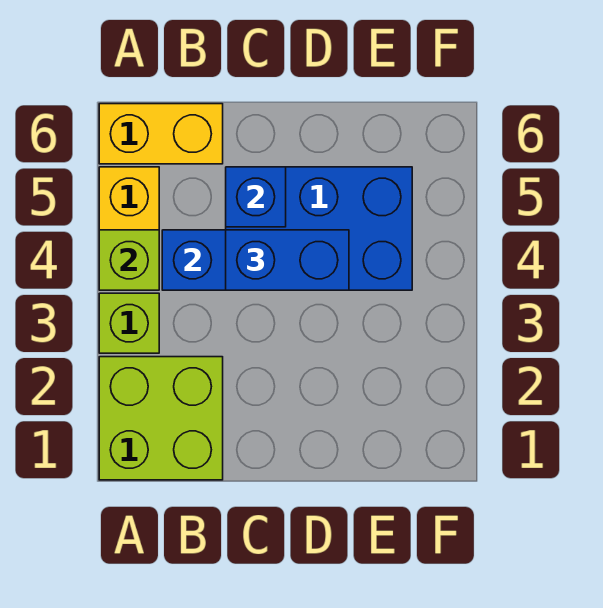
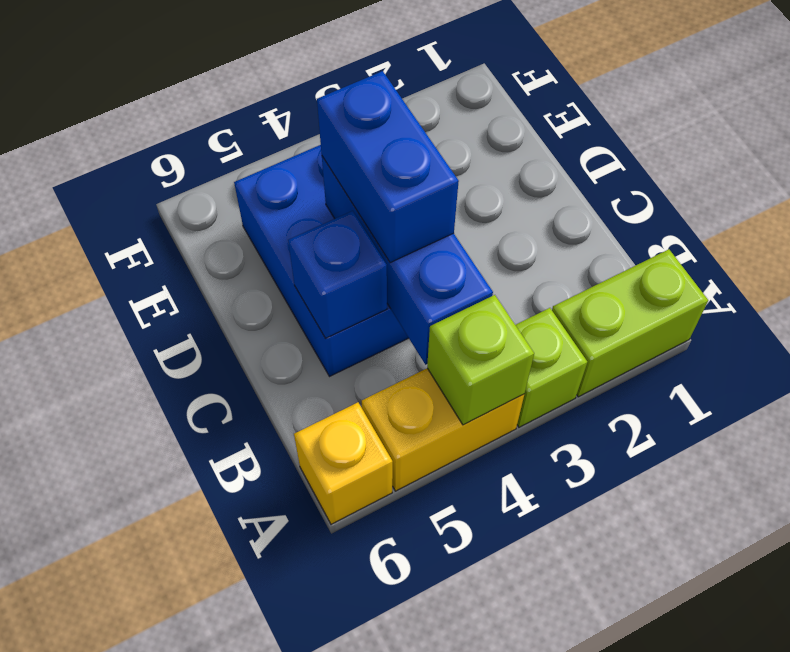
lime brick A1:B2 level 1 -> lime brick A1:A2 level 1
yellow brick A6:B6 level 1 -> yellow brick A6 level 1

